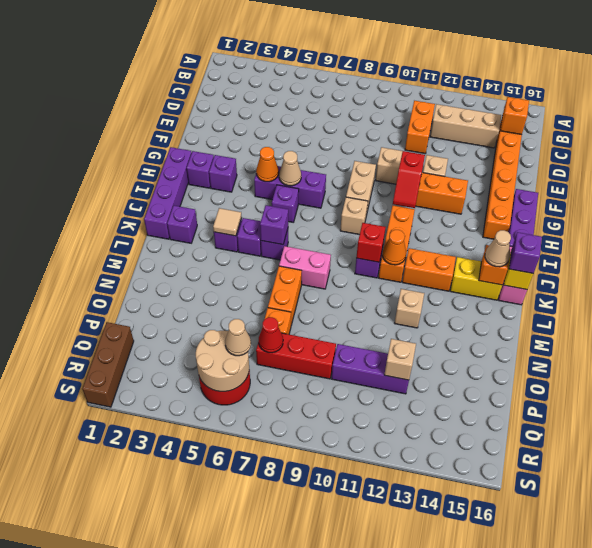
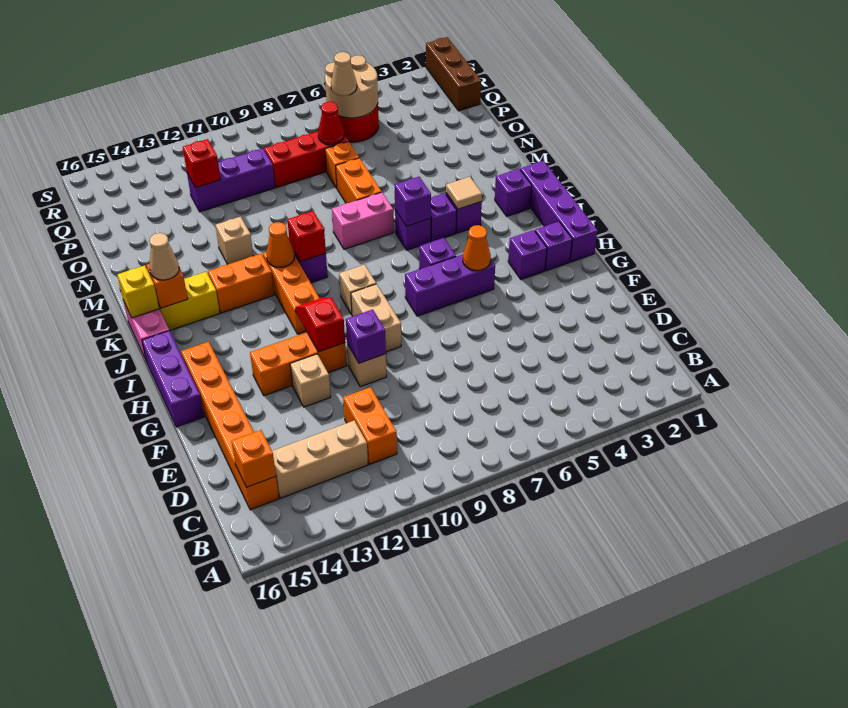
tan cone H6 level 2 -> none
purple brick K16 level 3 -> purple brick F10 level 2
tan brick P12 level 2 -> red brick P12 level 2

